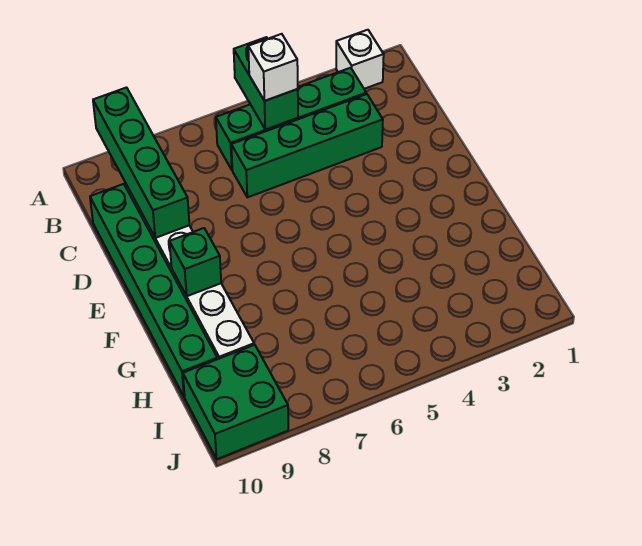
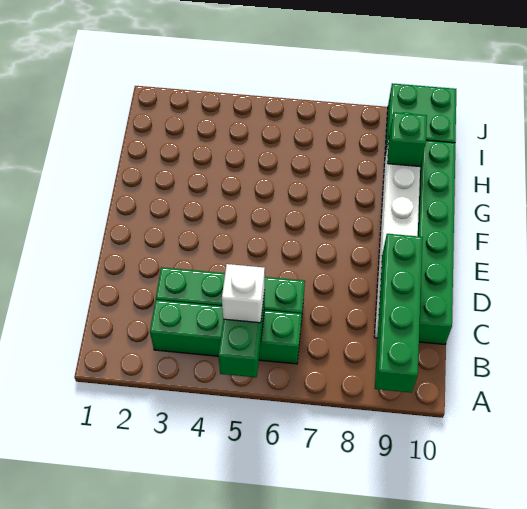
white brick A2 level 1 -> none
green brick F9 level 2 -> green brick H9 level 2

